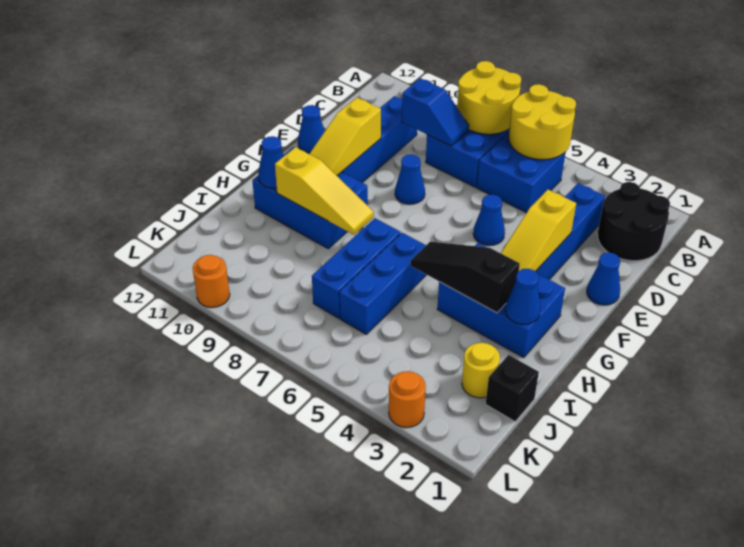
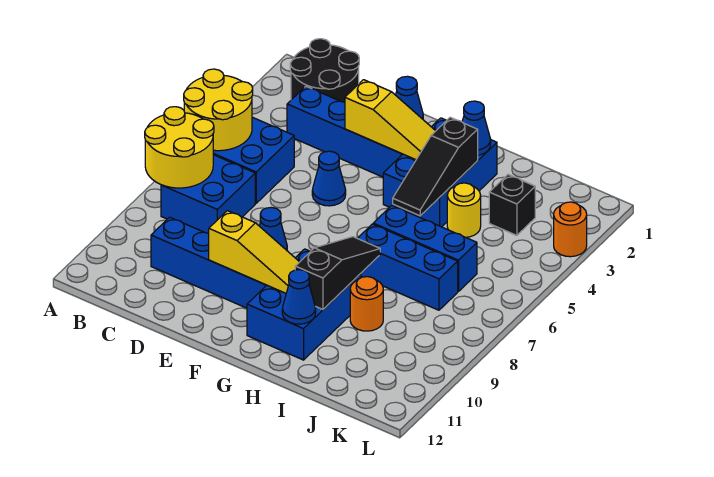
blue slope C8:C9 level 2 top 9 -> none
blue cone E12 level 1 -> none
yellow slope H8:H10 level 2 top 10 -> black slope H8:H10 level 2 top 10
black brick J1 level 1 -> black brick J3 level 1
yellow round brick J2 level 1 -> yellow round brick I4 level 1
orange round brick L10 level 1 -> orange round brick I9 level 1

